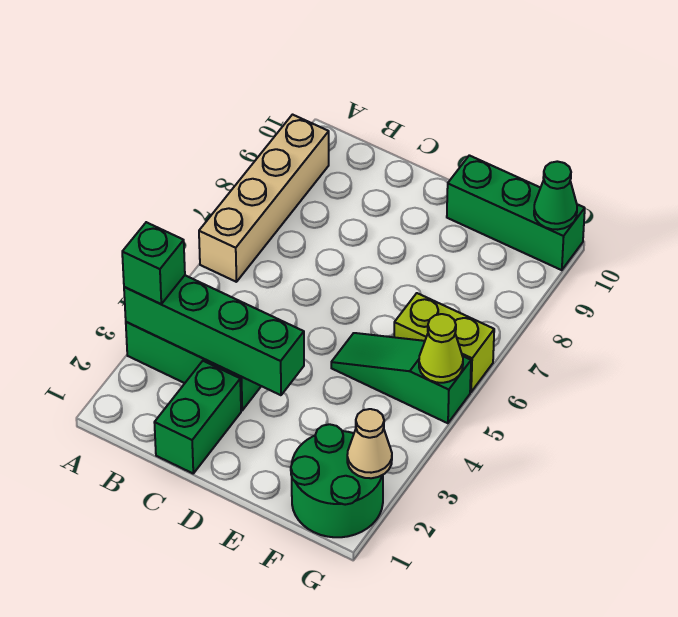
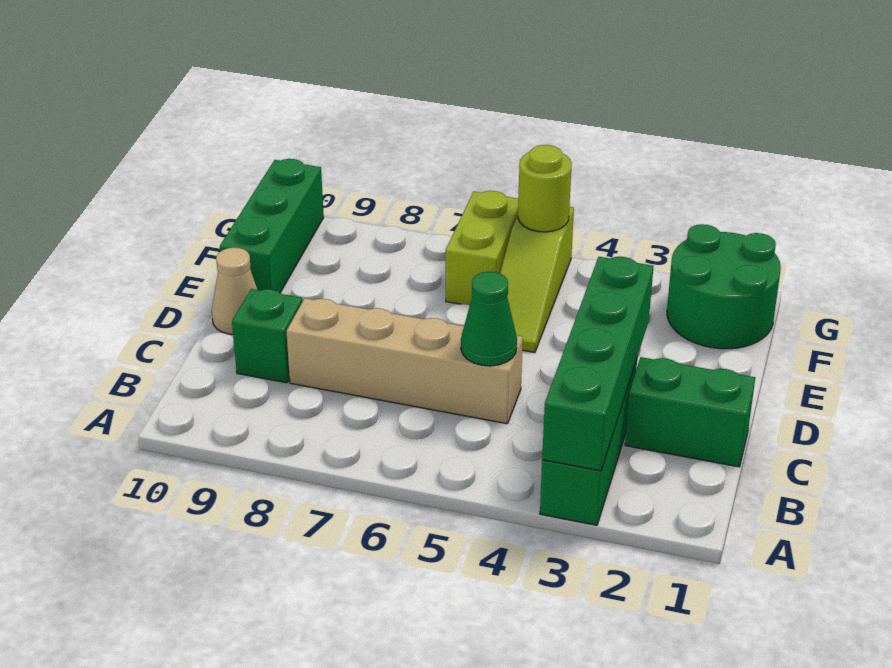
green brick A3 level 3 -> green brick C9 level 1
tan brick A6:A9 level 1 -> tan brick C5:C8 level 1
green slope E5:G5 level 1 top G -> lime slope E5:G5 level 1 top G
tan cone G2 level 2 -> tan cone D10 level 1
lime cone G5 level 2 -> lime round brick G5 level 2
green cone G10 level 2 -> green cone C5 level 2

